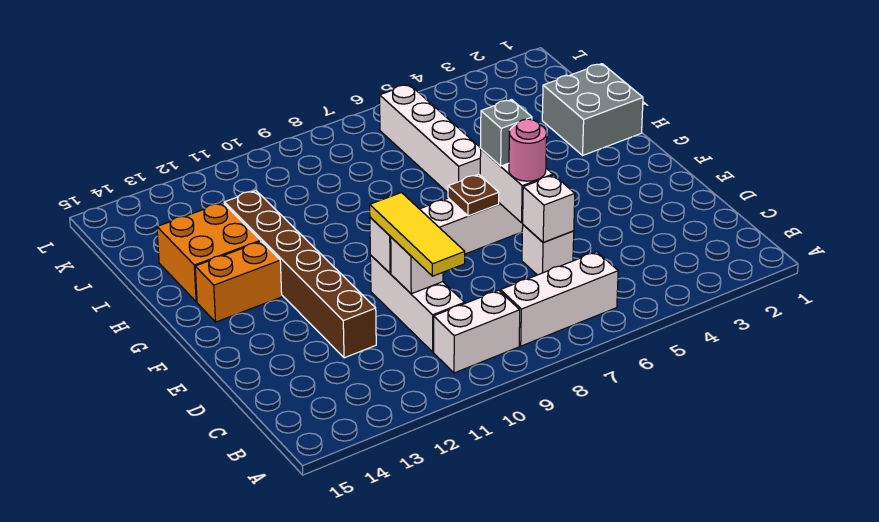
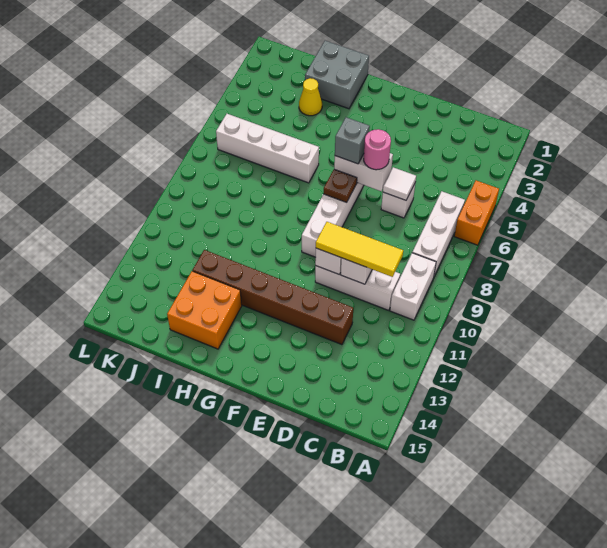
white brick D6 level 2 -> white tile D6 level 2
orange brick G13:G14 level 1 -> orange brick A5:A6 level 1
none -> yellow cone I3 level 1

